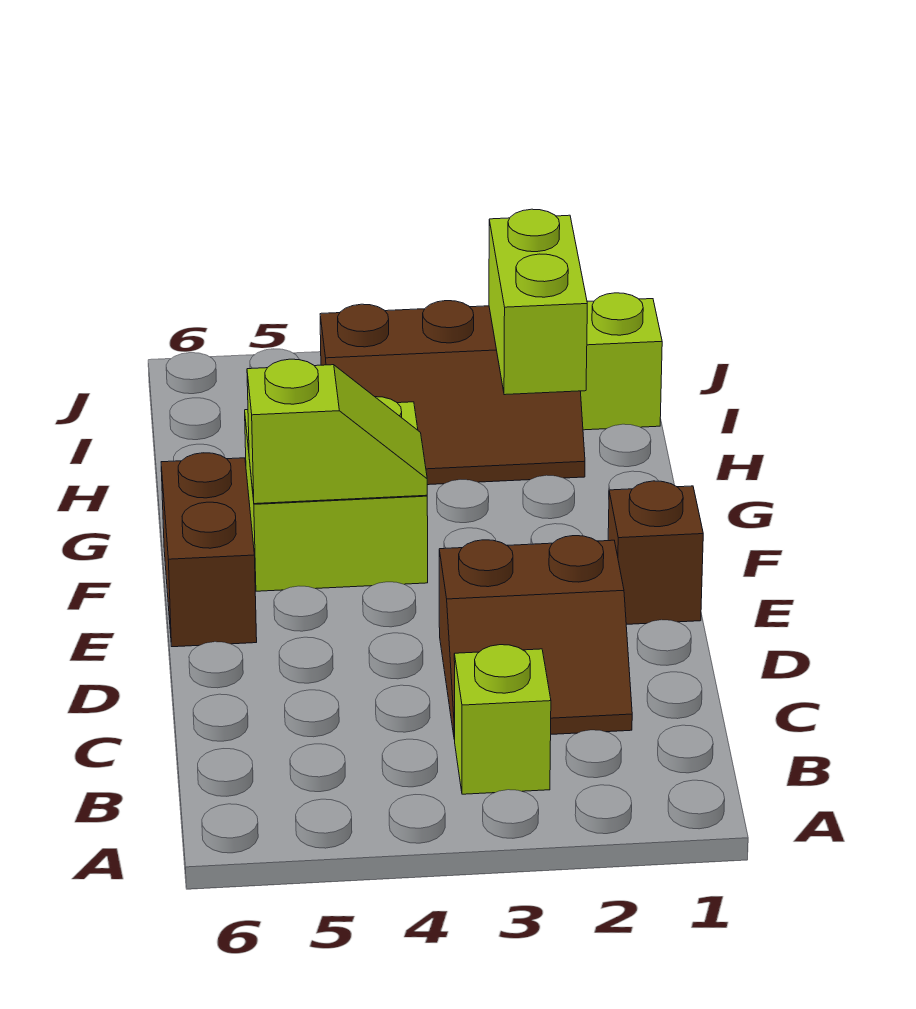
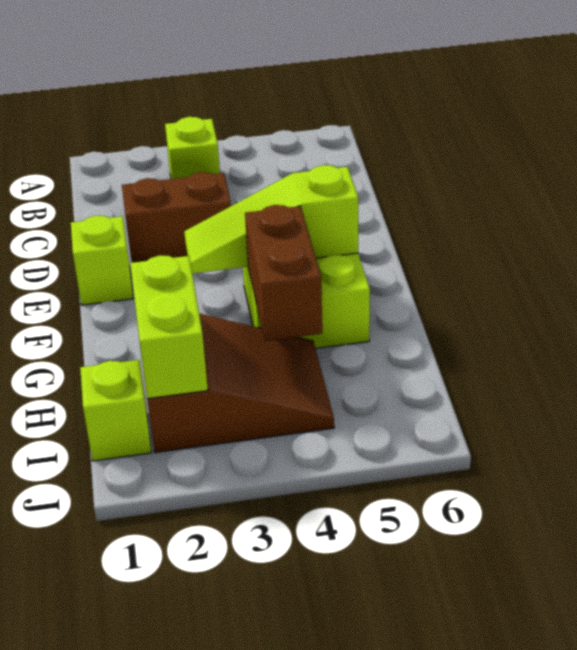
brown brick E1 level 1 -> lime brick E1 level 1
brown brick E6:F6 level 1 -> brown brick G4:H4 level 2
lime slope F4:F5 level 2 top 5 -> lime slope F3:F5 level 2 top 5
brown slope H2:I4 level 1 top I -> brown slope H2:I4 level 1 top 2

